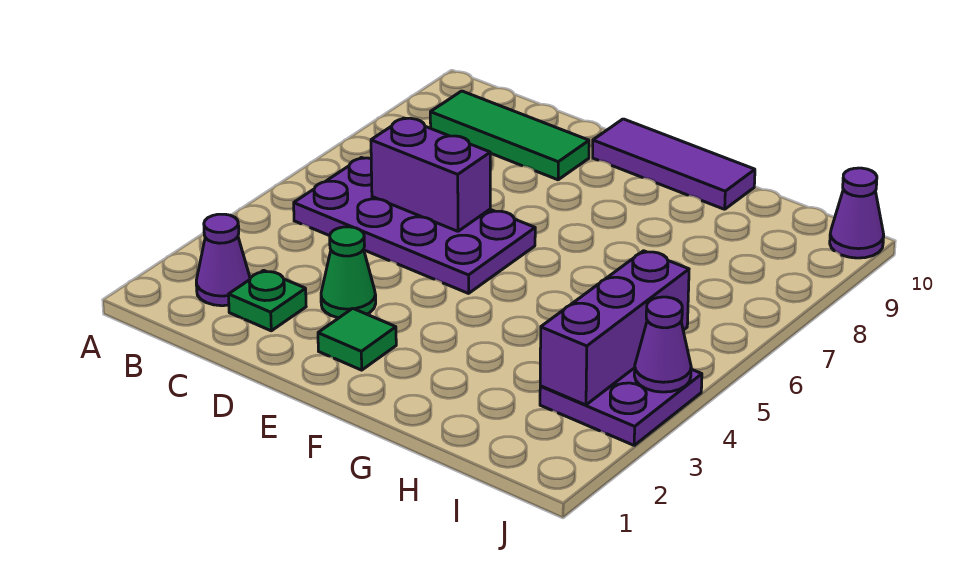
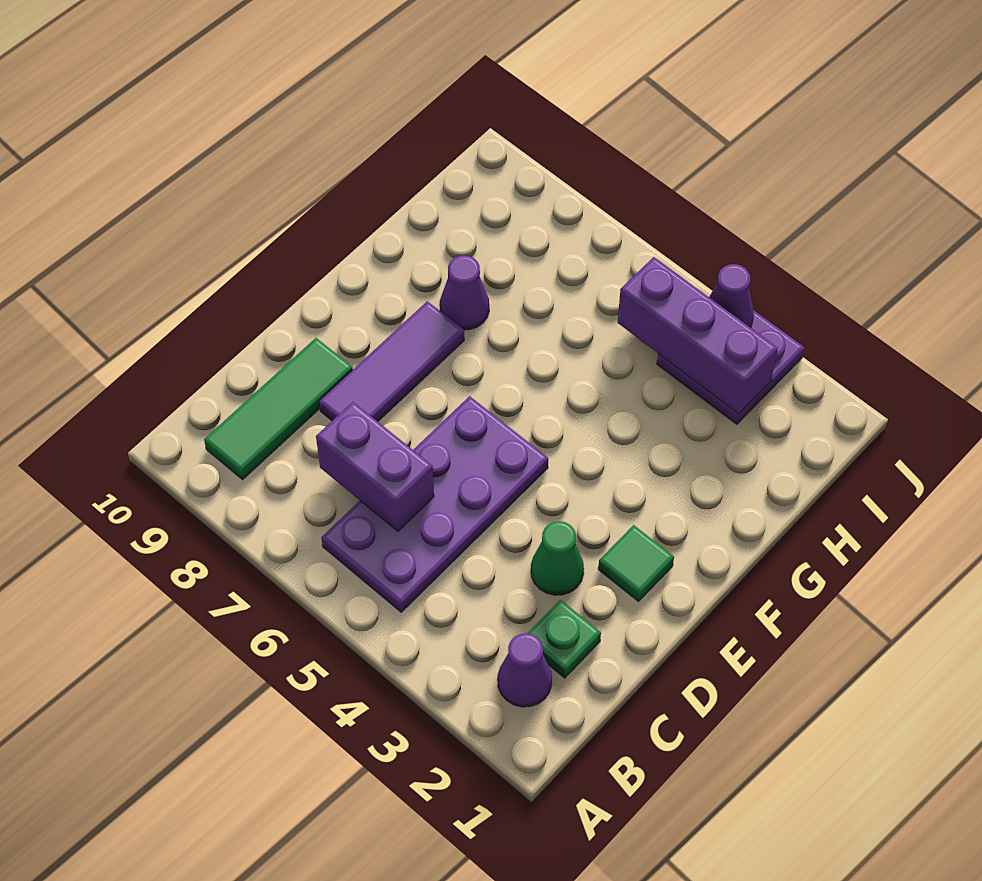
purple brick C6:D6 level 2 -> purple brick C6:C7 level 2
purple tile E10:G10 level 1 -> purple tile D8:F8 level 1
purple cone J10 level 1 -> purple cone G8 level 1

